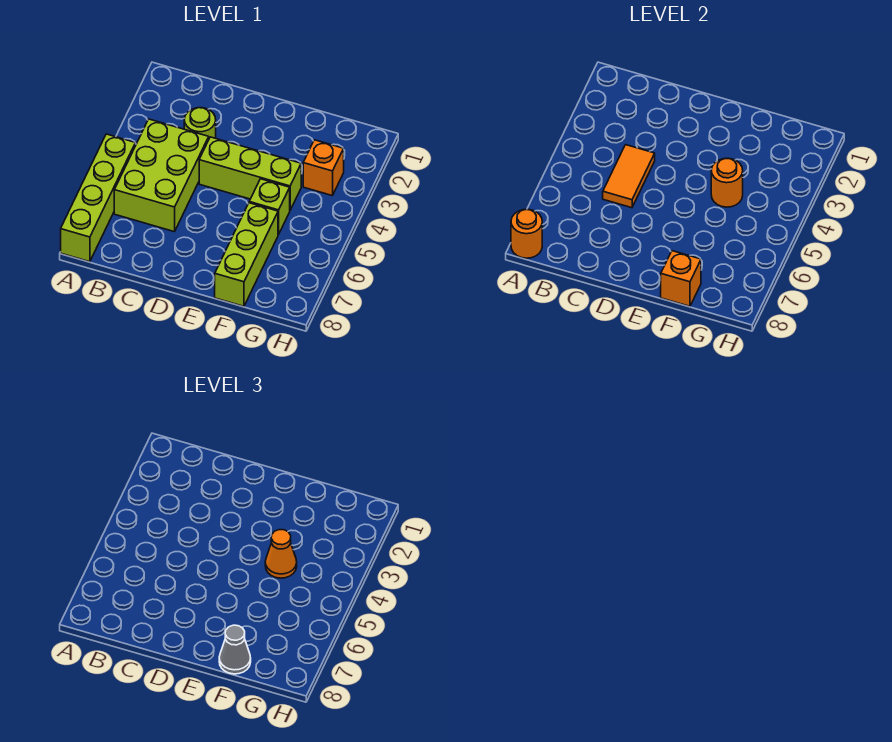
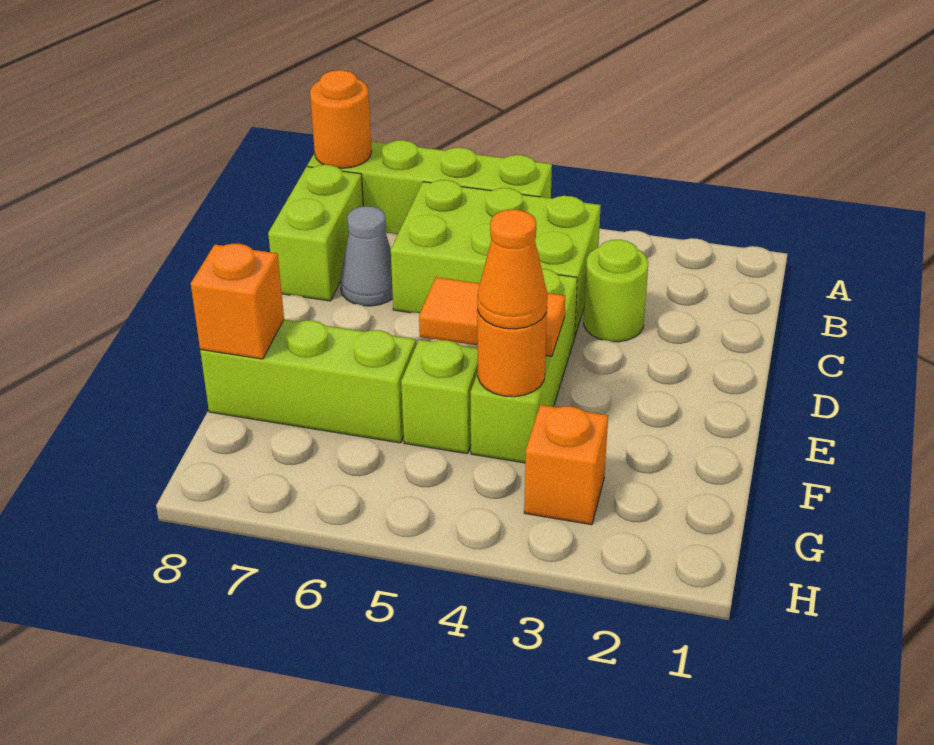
none -> lime brick B8:C8 level 1
orange tile C4:C5 level 2 -> orange tile E4:E5 level 2
grey cone F8 level 3 -> grey cone C7 level 1

